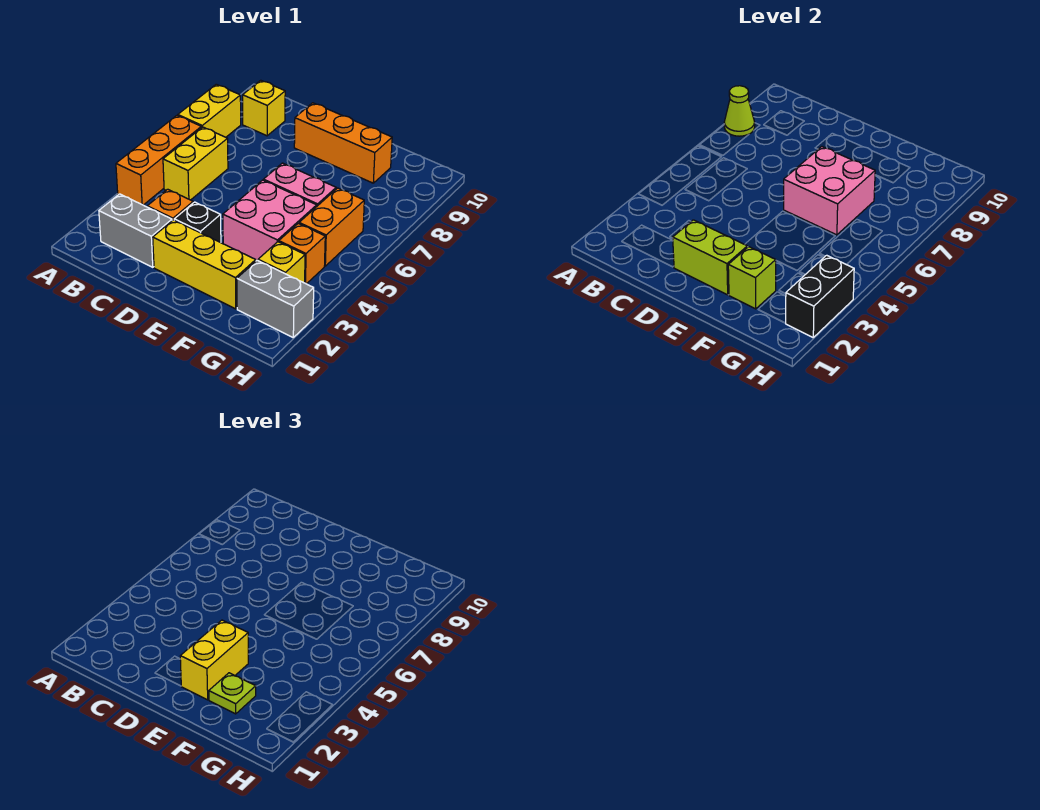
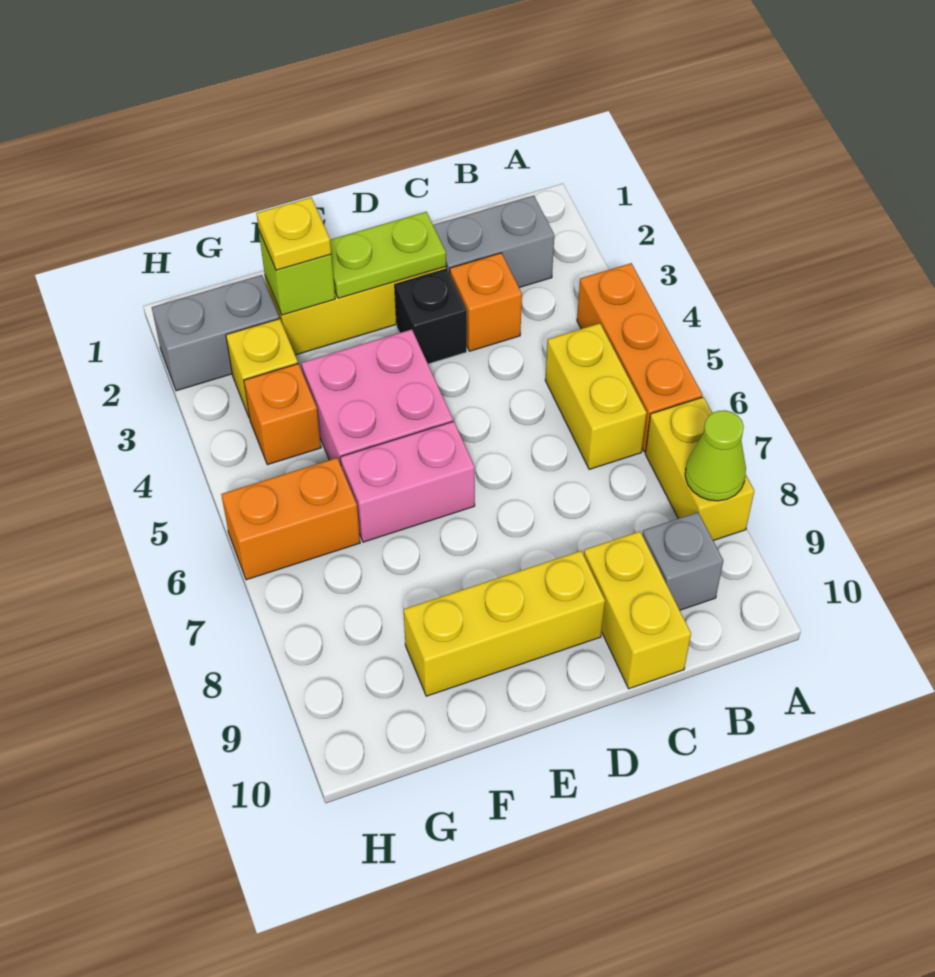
yellow brick B9 level 1 -> grey brick B9 level 1
lime brick D2:E2 level 2 -> lime plate D2:E2 level 2
orange brick D9:F9 level 1 -> yellow brick D9:F9 level 1
yellow brick E2:E3 level 3 -> yellow brick C9:C10 level 1
pink brick E6:F7 level 2 -> none
lime plate F2 level 3 -> yellow plate F2 level 3
orange brick G5:G6 level 1 -> orange brick G6:H6 level 1
black brick H2:H3 level 2 -> none

